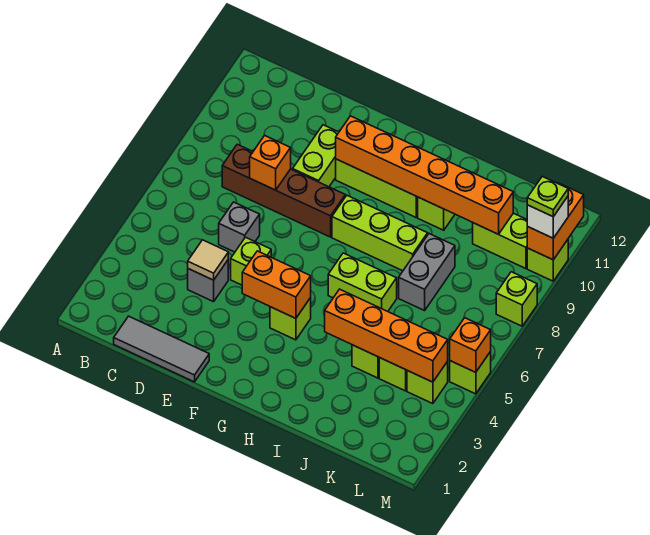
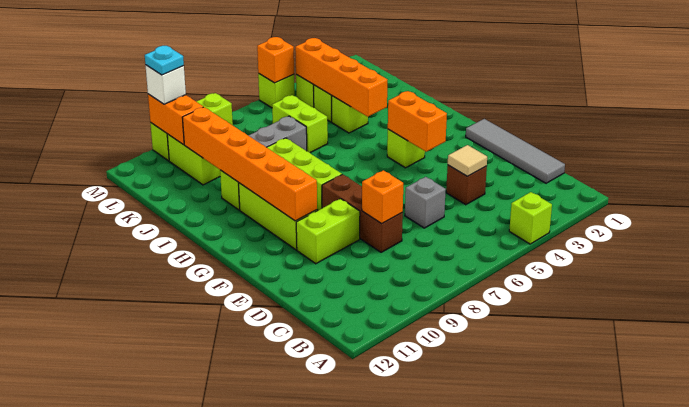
grey tile C1:E1 level 1 -> grey tile C1:F1 level 1
brown brick C8:F8 level 1 -> brown brick D8:F8 level 1
grey brick D4 level 1 -> brown brick D4 level 1
lime brick E5 level 1 -> lime brick A4 level 1
lime brick H6:I6 level 1 -> lime brick J6:K6 level 1
orange brick M10:M11 level 2 -> orange brick L10:M10 level 2
lime plate M10 level 4 -> cyan plate M10 level 4

